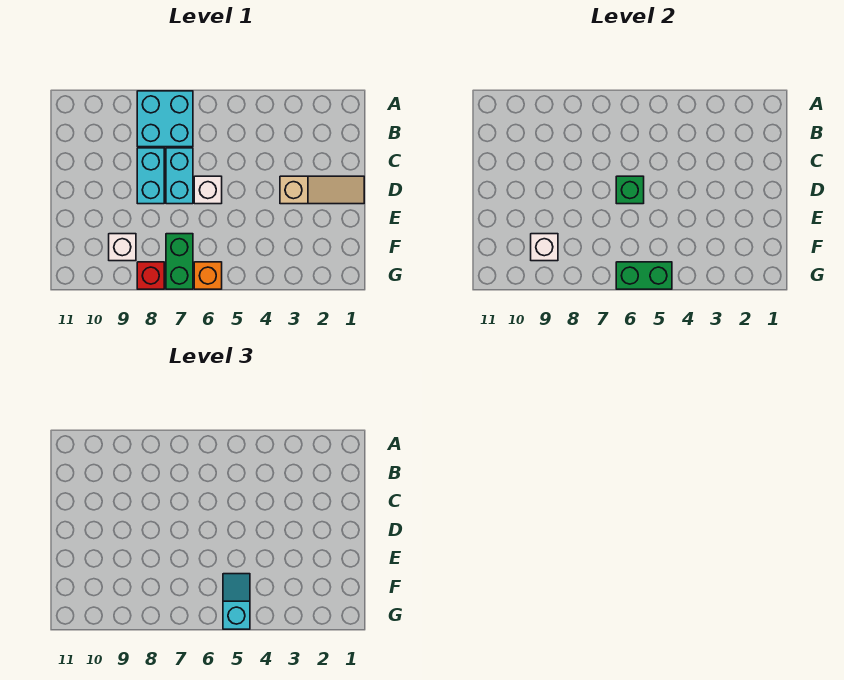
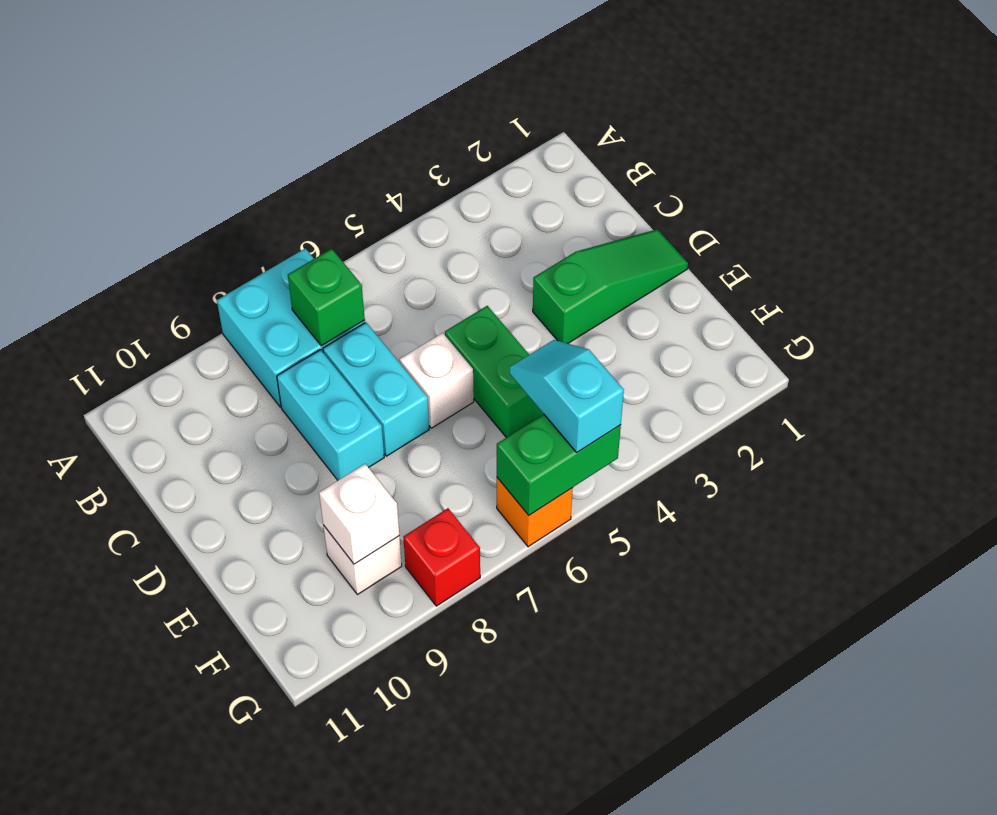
tan slope D1:D3 level 1 top 3 -> green slope D1:D3 level 1 top 3
green brick D6 level 2 -> green brick B7 level 2
green brick F7:G7 level 1 -> green brick D5:E5 level 1

